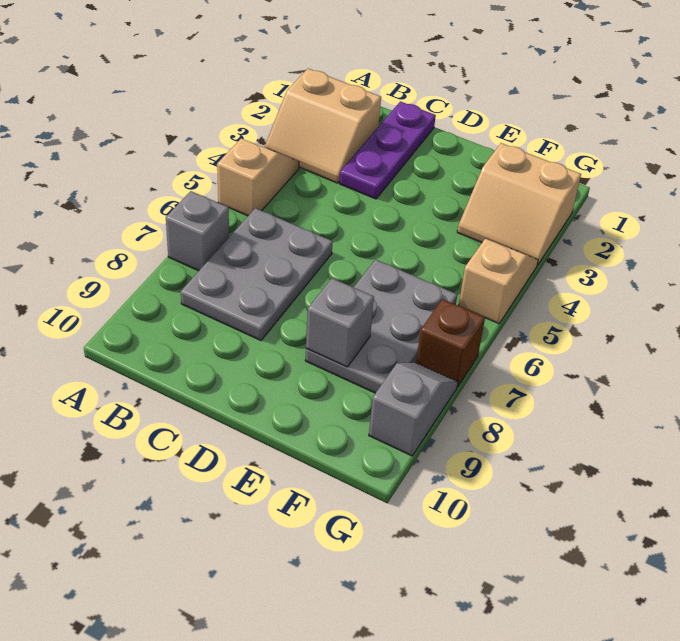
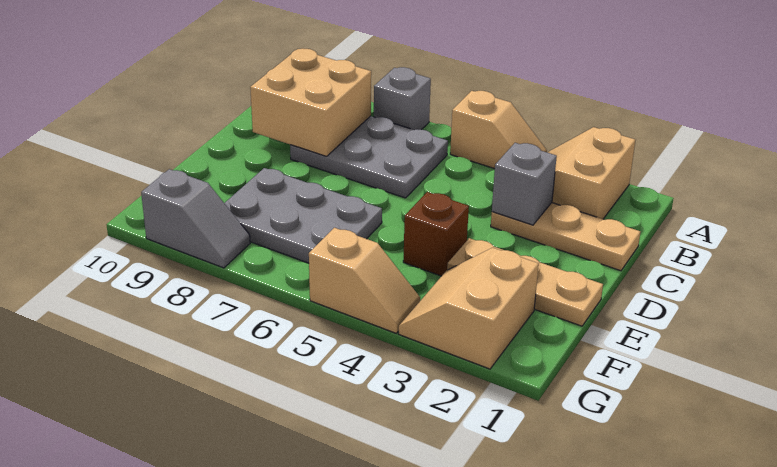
none -> tan brick B8:C9 level 2
purple plate C1:C3 level 1 -> tan plate C1:C3 level 1
none -> tan plate E1:E3 level 1
grey brick E8 level 2 -> grey brick C3 level 2
brown brick G7 level 1 -> brown brick E4 level 1

